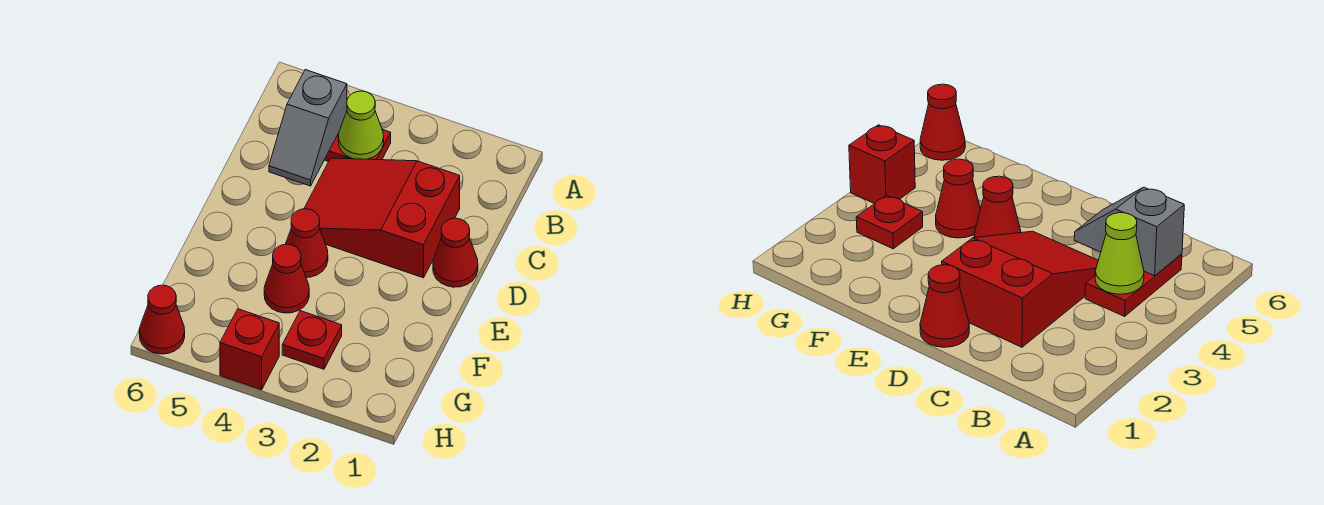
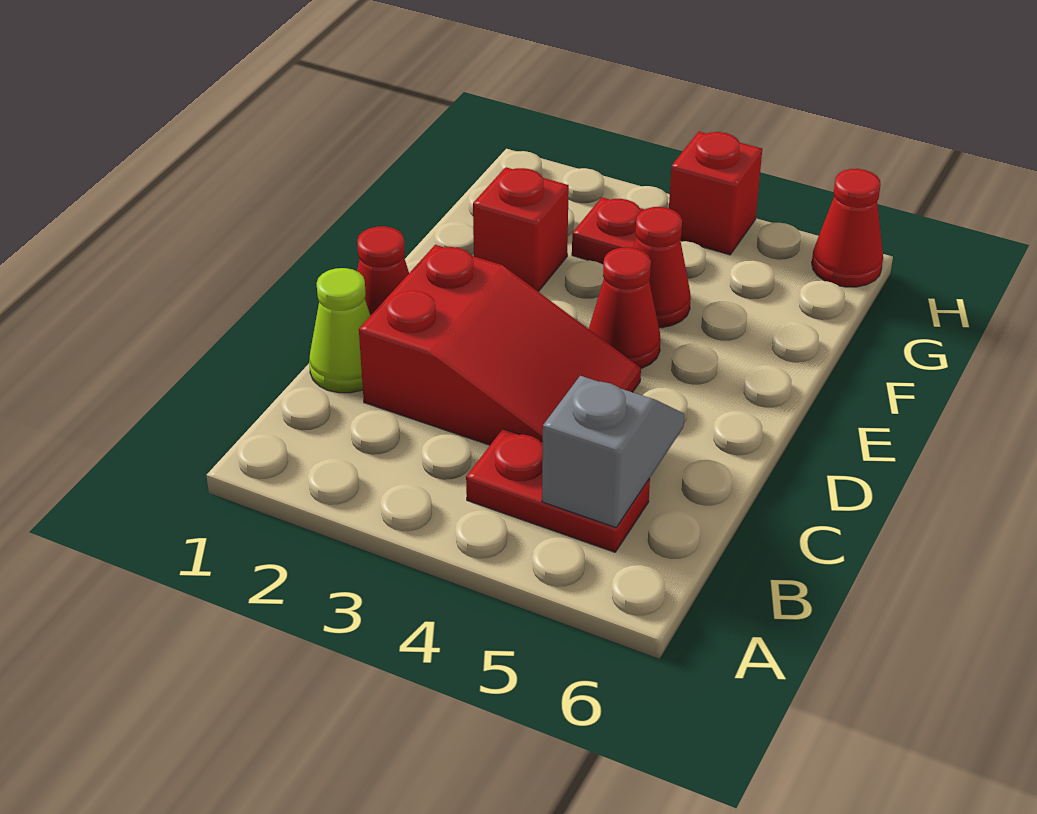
lime cone B4 level 2 -> lime cone C1 level 1
none -> red brick F2 level 1

